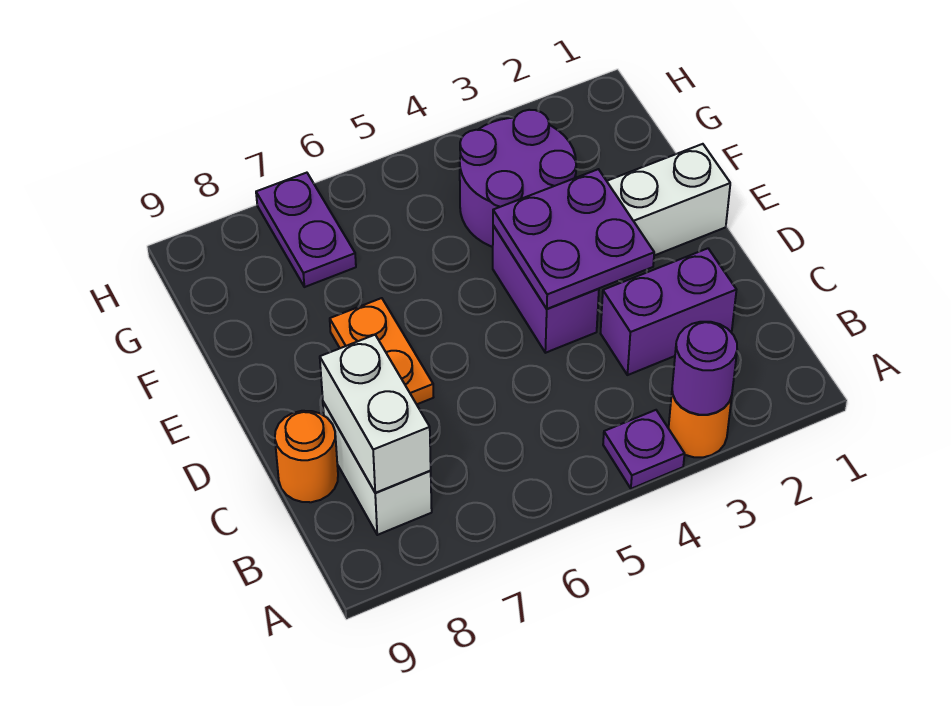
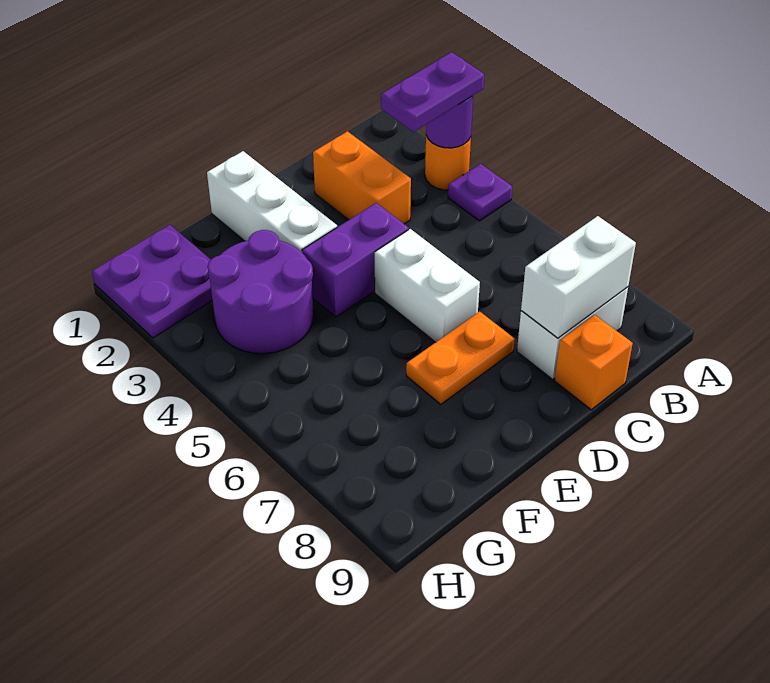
purple brick C2:C3 level 1 -> orange brick C2:C3 level 1
orange round brick C9 level 1 -> orange brick C9 level 1
purple plate D3:E4 level 2 -> purple plate G1:H2 level 1
none -> white brick D5:D6 level 1
purple plate G7:H7 level 1 -> purple plate A3:B3 level 3

